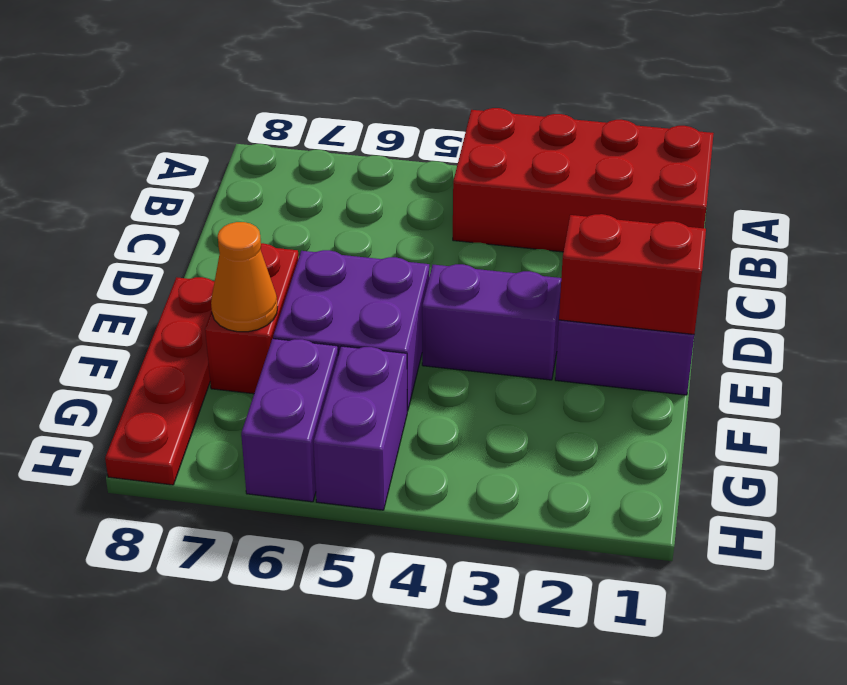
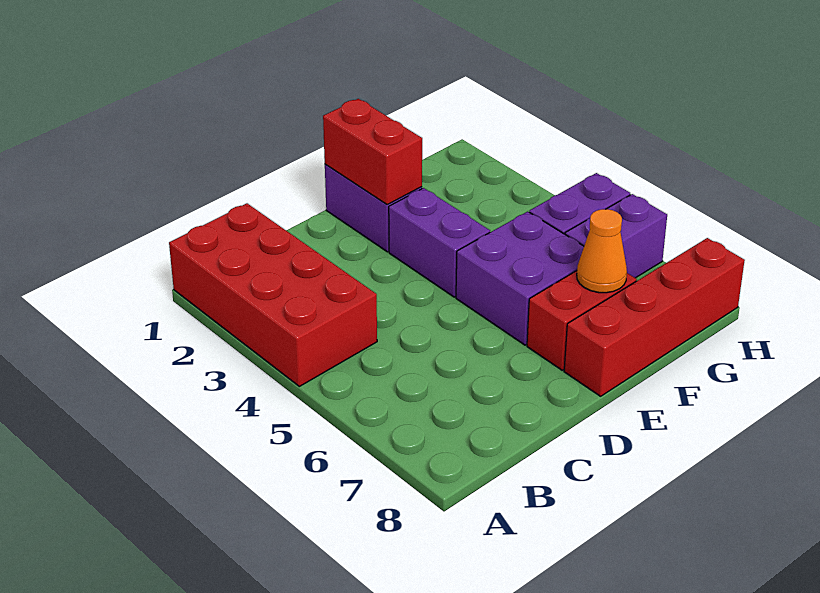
red plate E8:H8 level 1 -> red brick E8:H8 level 1

